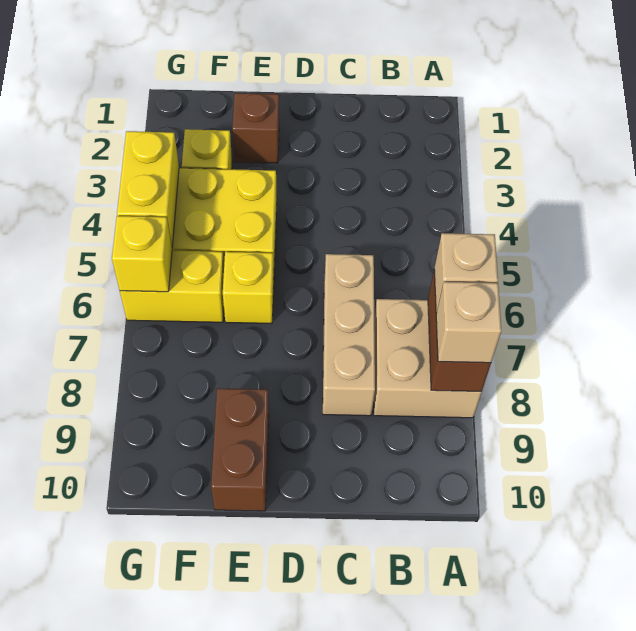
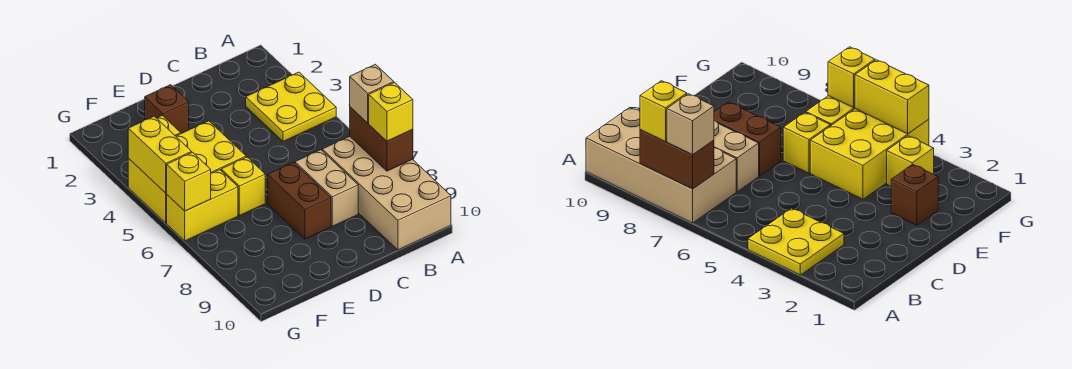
none -> yellow plate A3:B4 level 1
tan brick A7:B8 level 1 -> tan brick A7:B10 level 1
tan brick A8 level 3 -> yellow brick A8 level 3
tan brick C6:C8 level 1 -> tan brick C7:C8 level 1
brown brick E9:E10 level 1 -> brown brick D7:D8 level 1

